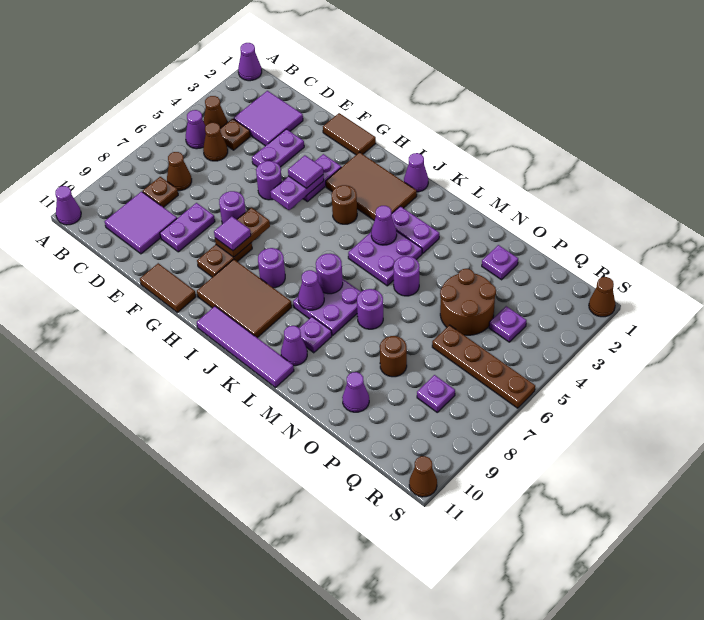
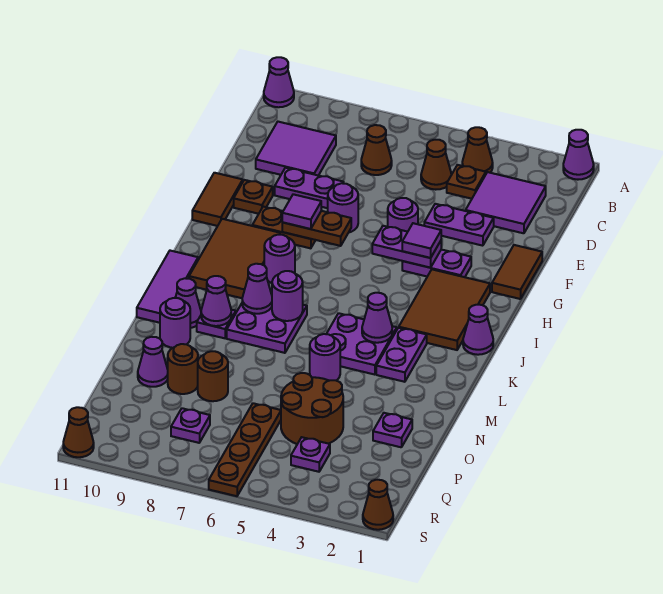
purple cone B5 level 1 -> purple cone L9 level 2
brown plate C8 level 1 -> brown plate F10 level 1
brown round brick I4 level 1 -> brown round brick O9 level 1
purple tile I11:L11 level 1 -> purple tile J11:L11 level 1
purple round brick M7 level 1 -> purple round brick M10 level 1

